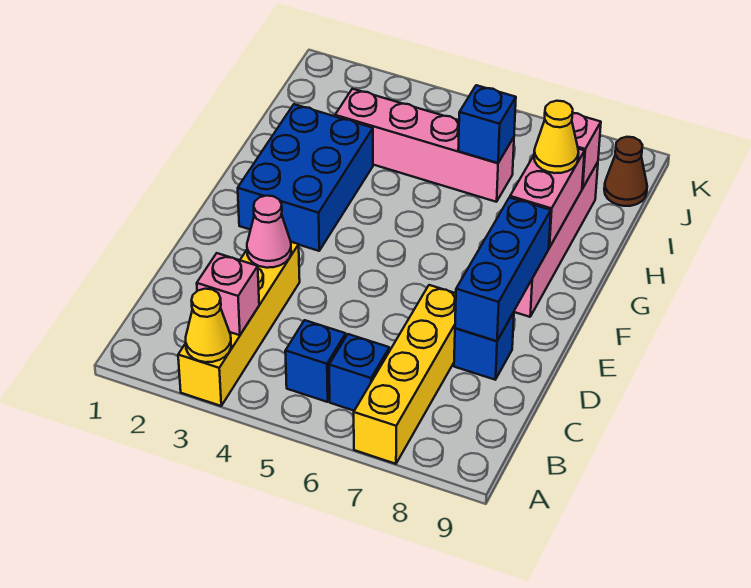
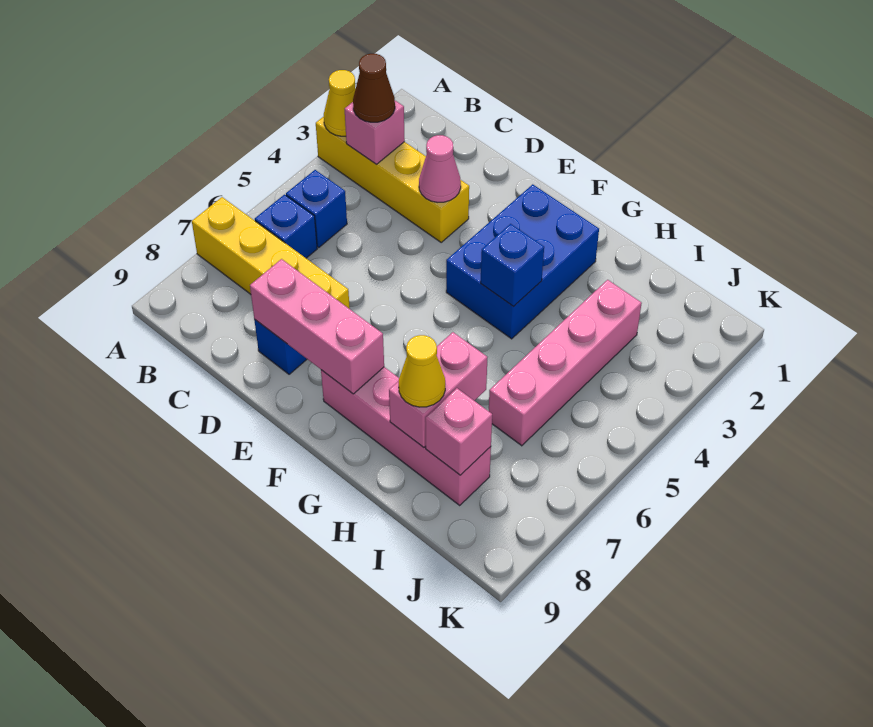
blue brick D8:F8 level 2 -> pink brick D8:F8 level 2
blue brick F2:H3 level 1 -> blue brick F2:G4 level 1
pink brick G8:H8 level 2 -> pink brick H7:H8 level 2
blue brick I6 level 2 -> blue brick G4 level 2
brown cone J9 level 1 -> brown cone B3 level 3

